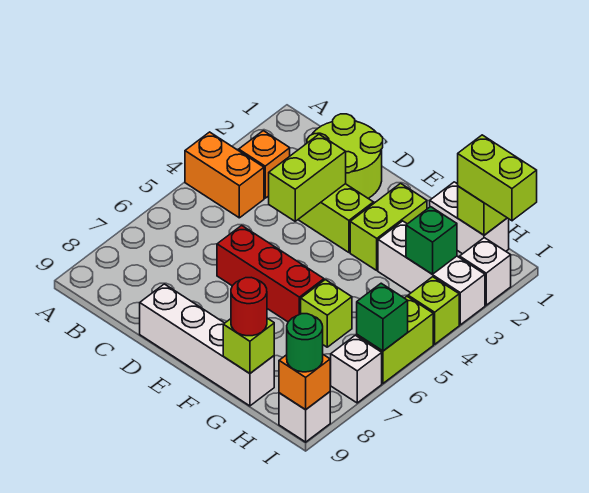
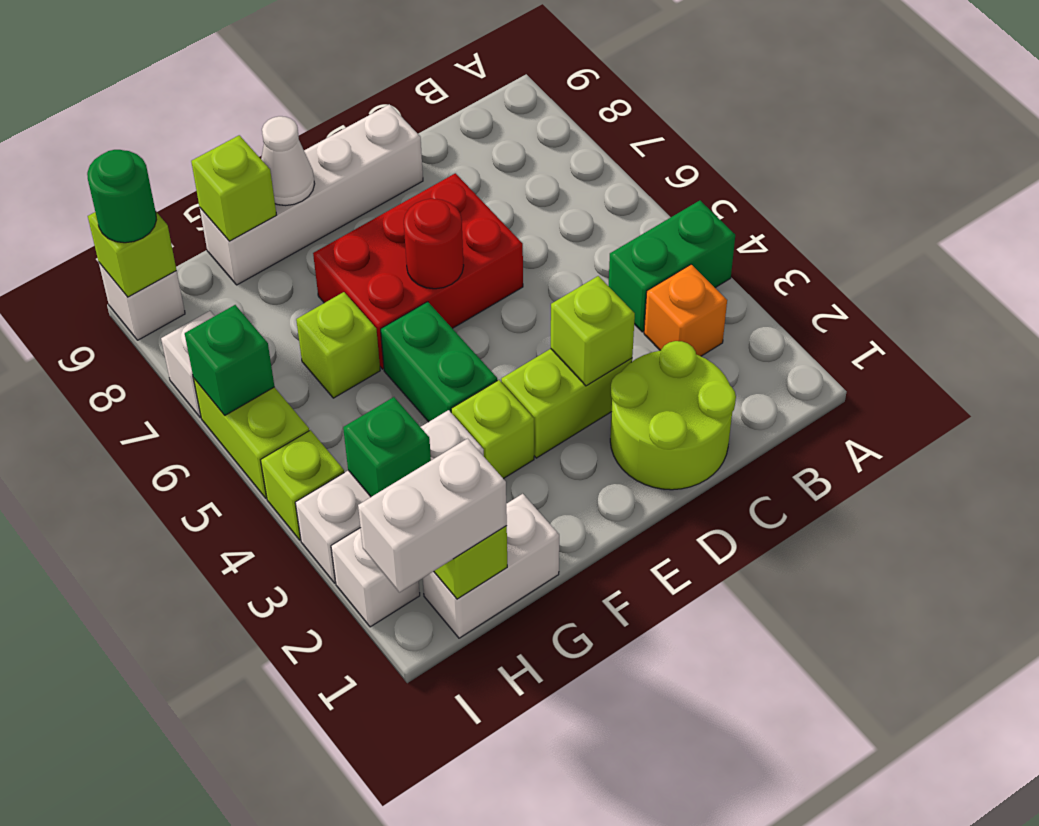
orange brick A4:B4 level 1 -> green brick A4:B4 level 1
lime brick D3:D4 level 2 -> lime brick D3 level 2
red brick D6:F6 level 1 -> red brick D6:F7 level 1
lime brick F2:F3 level 1 -> lime brick F3 level 1
none -> green brick F4:F5 level 1
none -> white cone F9 level 2
red round brick G9 level 3 -> red round brick E6 level 2
lime brick H1:I1 level 3 -> white brick H1:I1 level 3
orange brick I9 level 2 -> lime brick I9 level 2

